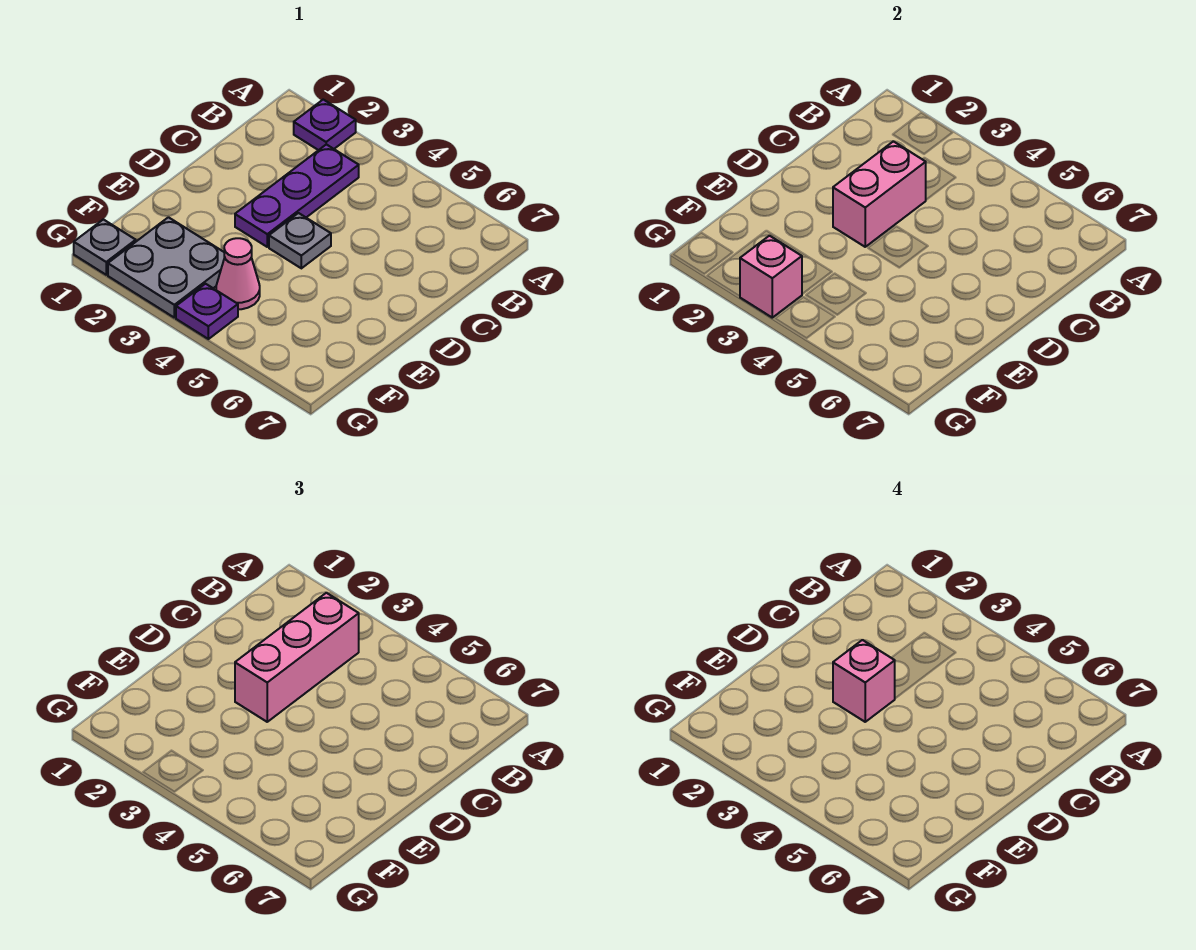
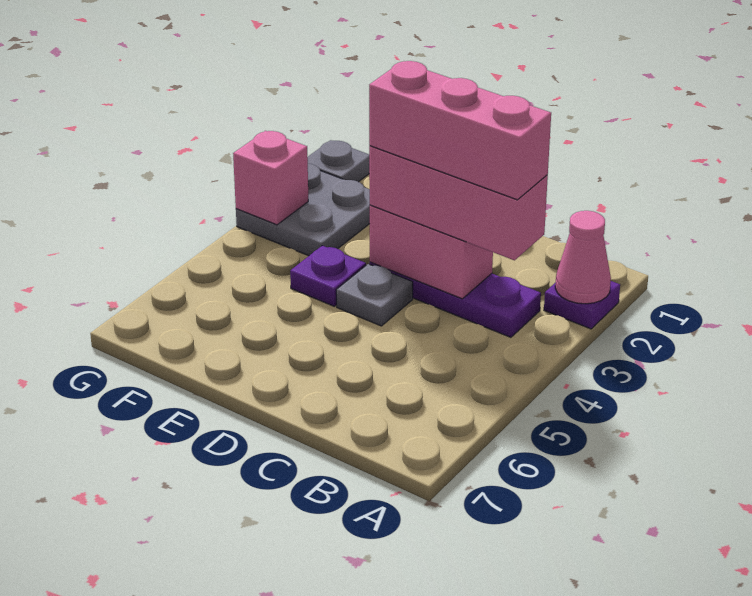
pink brick D3 level 4 -> pink brick B3:D3 level 4
pink cone F4 level 1 -> pink cone A2 level 2
purple plate G4 level 1 -> purple plate E4 level 1

